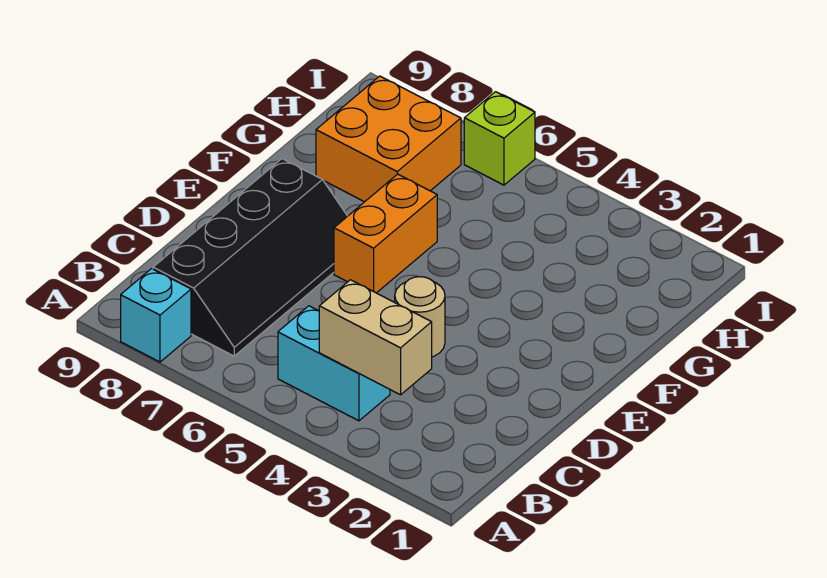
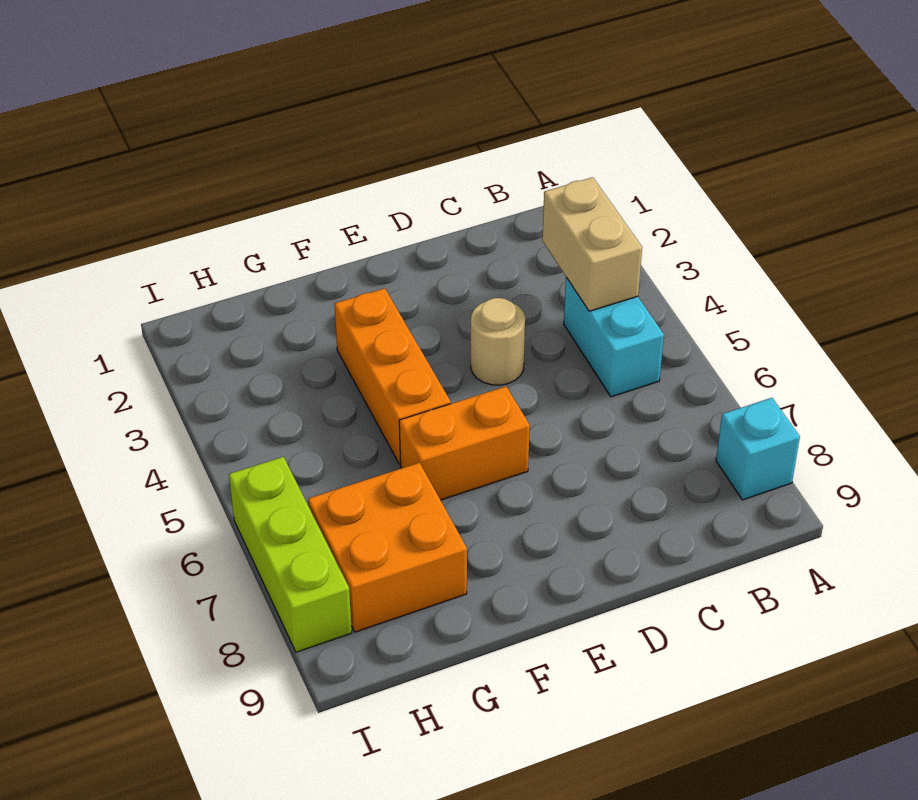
black slope B7:E8 level 1 top 8 -> none
none -> orange brick F3:F5 level 1
lime brick I6 level 1 -> lime brick I6:I8 level 1

